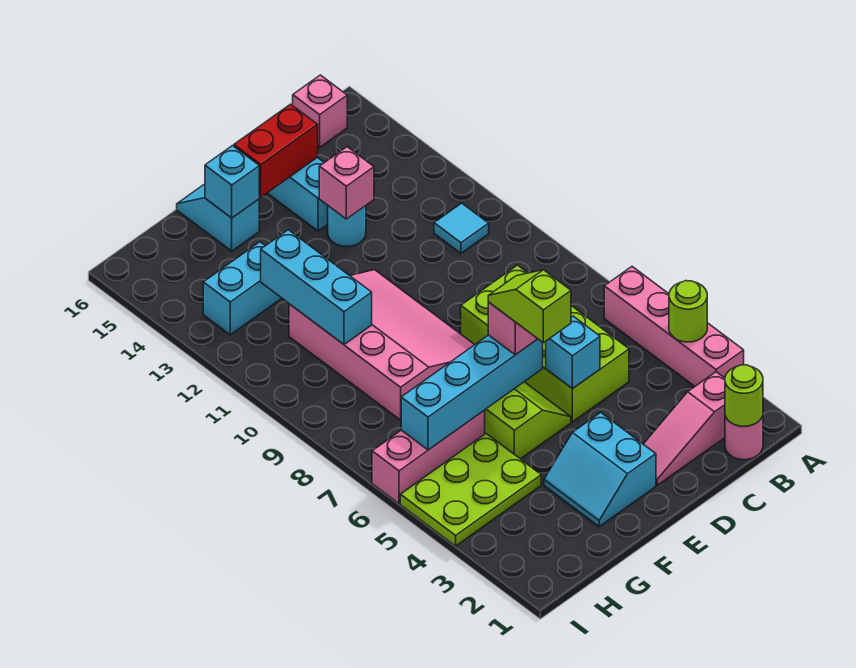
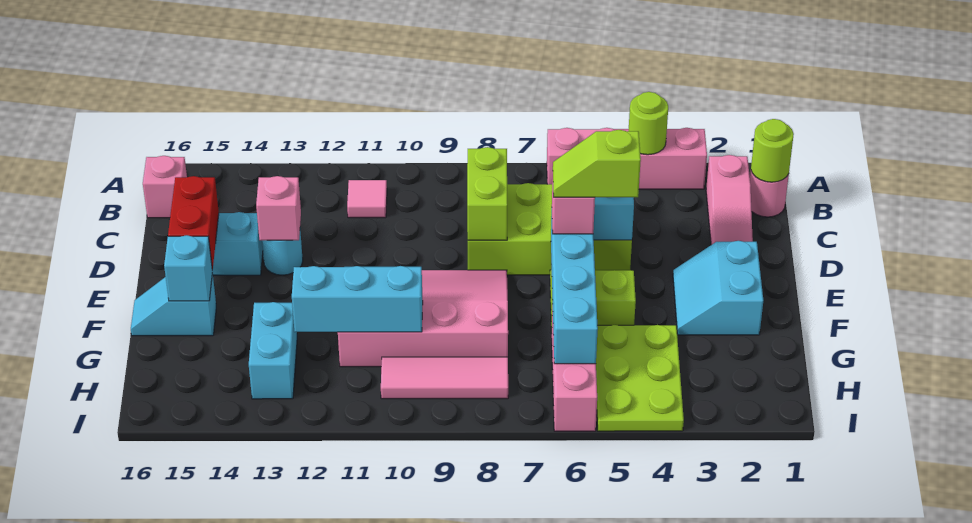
cyan tile B11 level 1 -> pink tile B11 level 1
none -> lime brick C8:D8 level 2
cyan slope E2:F3 level 1 top E -> cyan slope E2:F3 level 1 top 2
none -> pink tile H8:H10 level 1

